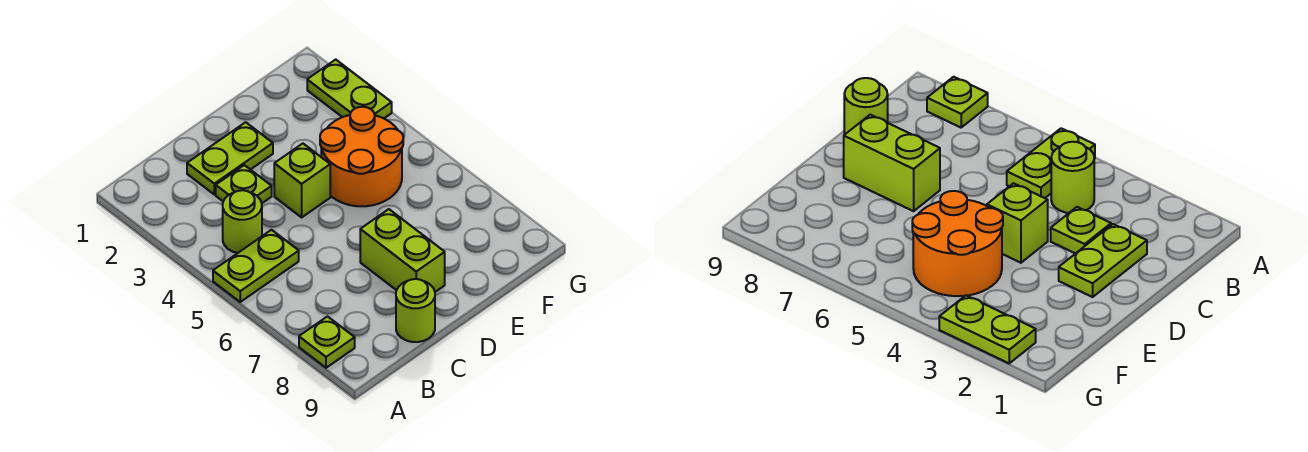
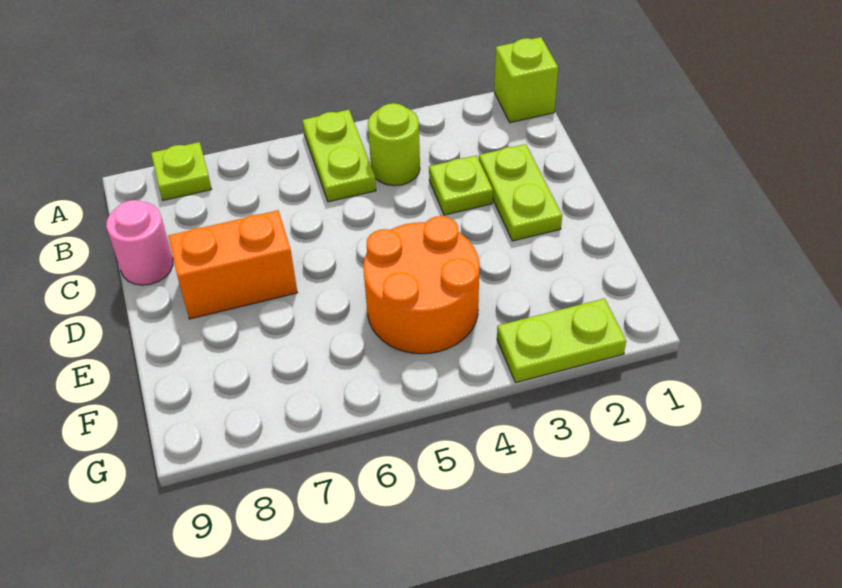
lime round brick C9 level 1 -> pink round brick C9 level 1
lime brick D4 level 1 -> lime brick A1 level 1
lime brick D7:D8 level 1 -> orange brick D7:D8 level 1

